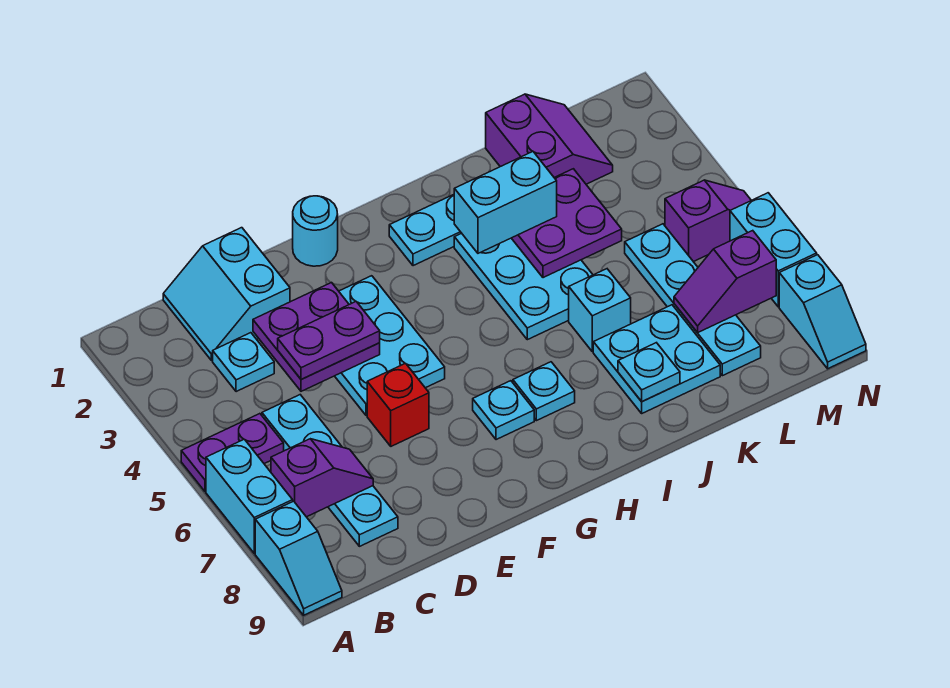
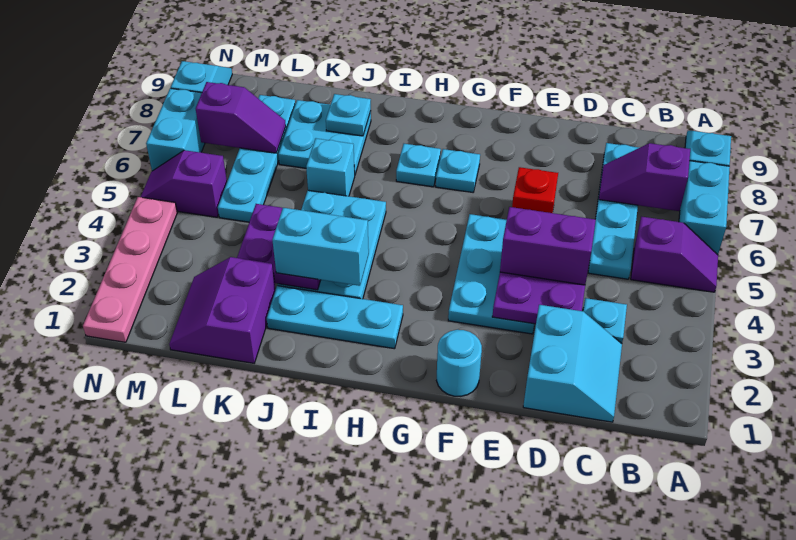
purple plate A5:B5 level 1 -> purple slope A5:B5 level 1 top B
purple plate D4:E4 level 3 -> purple brick D4:E4 level 3
none -> pink plate N1:N4 level 1

